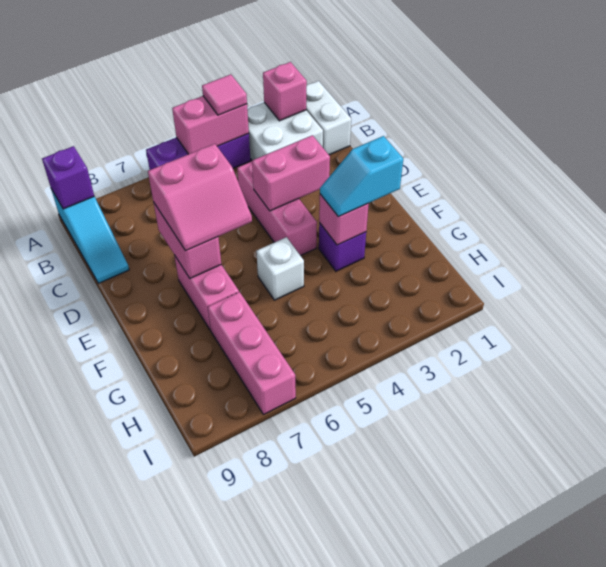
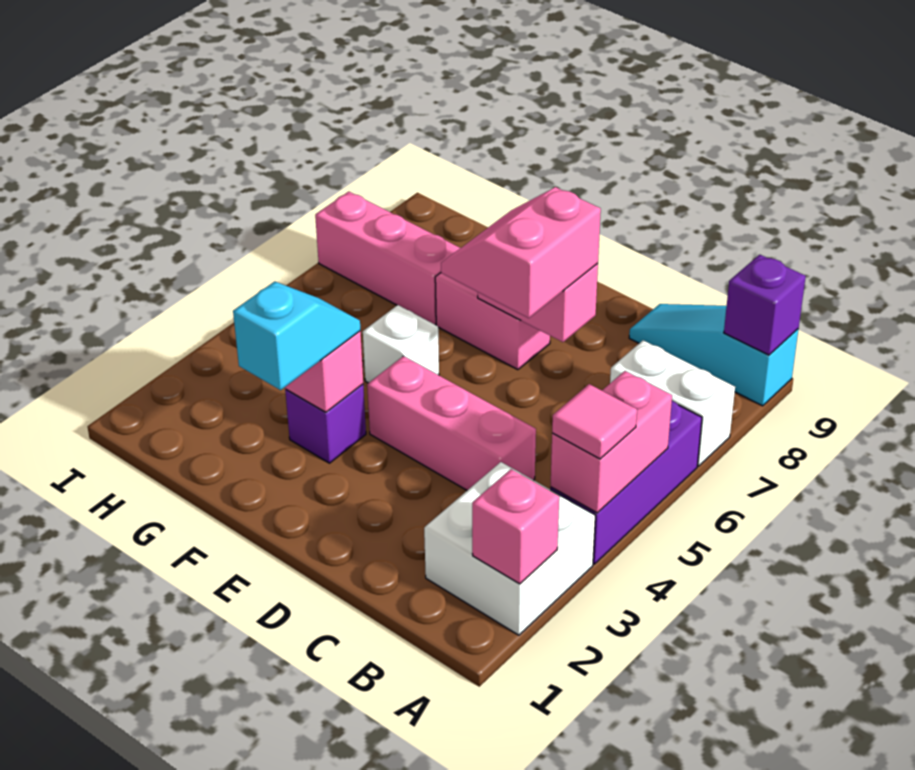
white brick A1:B1 level 1 -> white brick A7:B7 level 1
pink brick D3:D4 level 2 -> none

